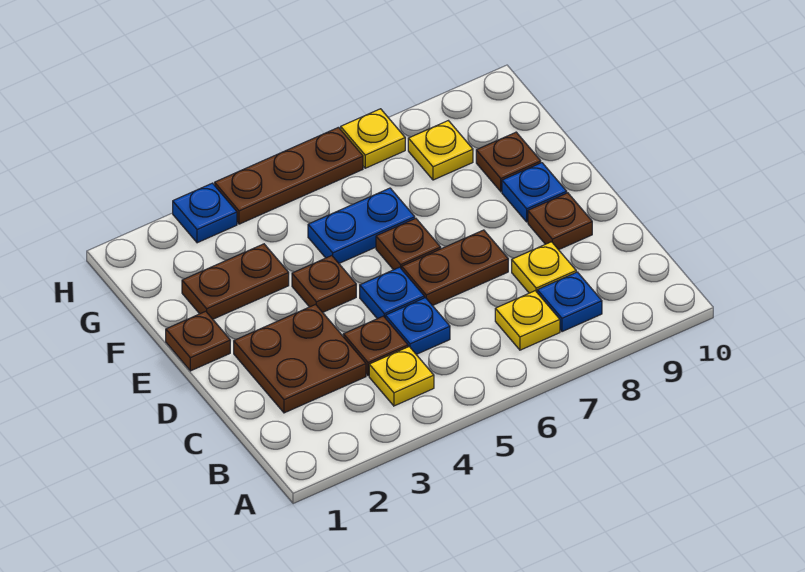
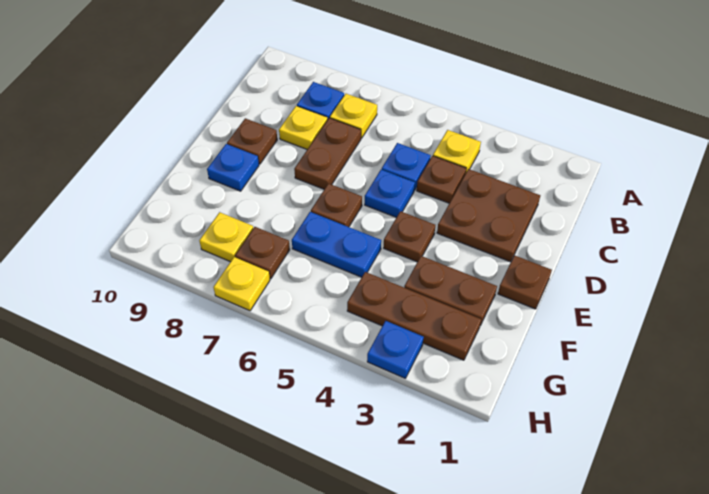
brown plate D6:D7 level 1 -> brown plate C7:D7 level 1
brown plate F9 level 1 -> brown plate G7 level 1
brown plate H4:H6 level 1 -> brown plate G2:G4 level 1

